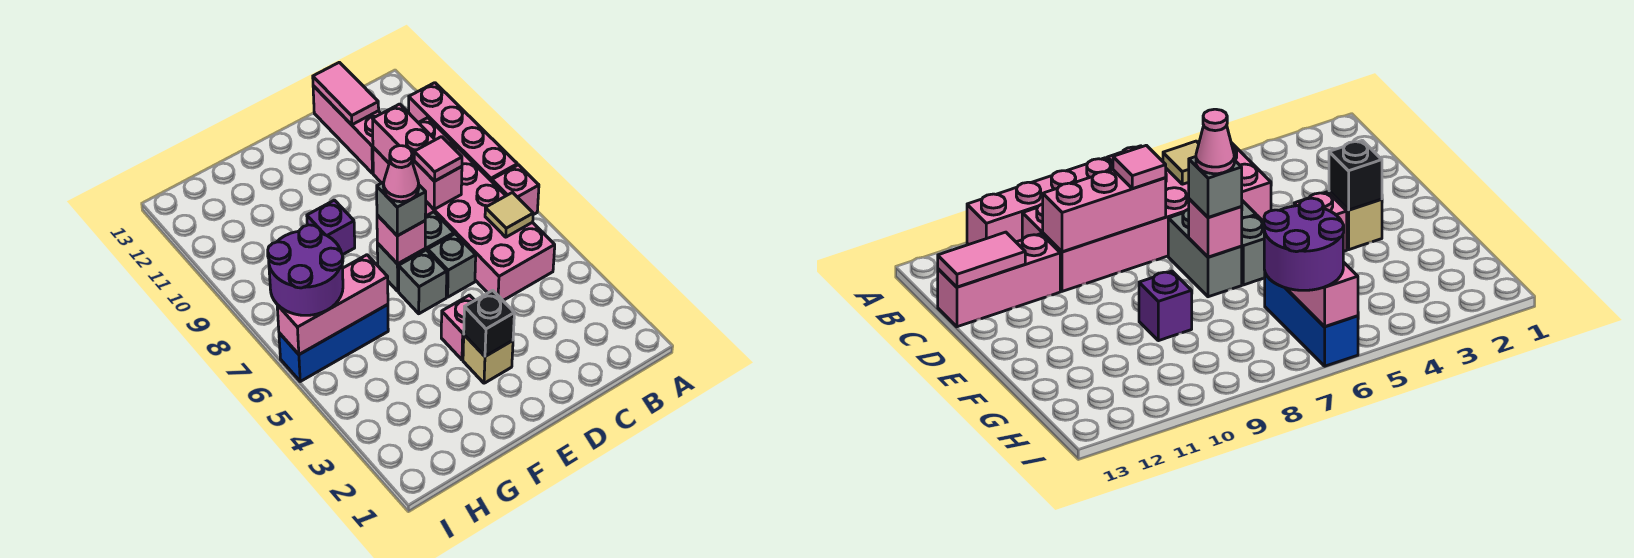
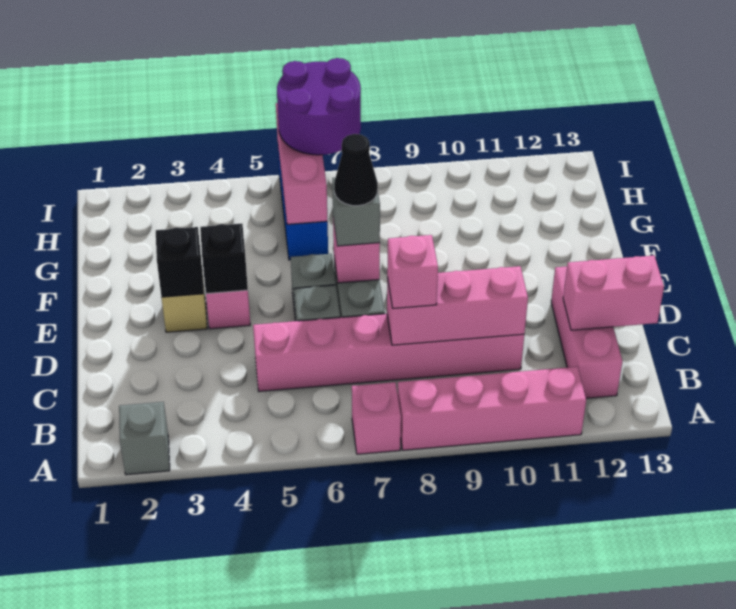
none -> grey brick A2 level 1
pink brick B5:C10 level 1 -> pink brick C5:C10 level 1
tan tile B6 level 2 -> none
pink tile C8 level 3 -> pink brick C8 level 3
pink brick C11:C13 level 1 -> pink brick B12:D12 level 1
pink tile C12:C13 level 2 -> pink brick C12:C13 level 2
none -> black brick E4 level 2
pink cone E7 level 4 -> black cone E7 level 4
purple brick F9 level 1 -> none

